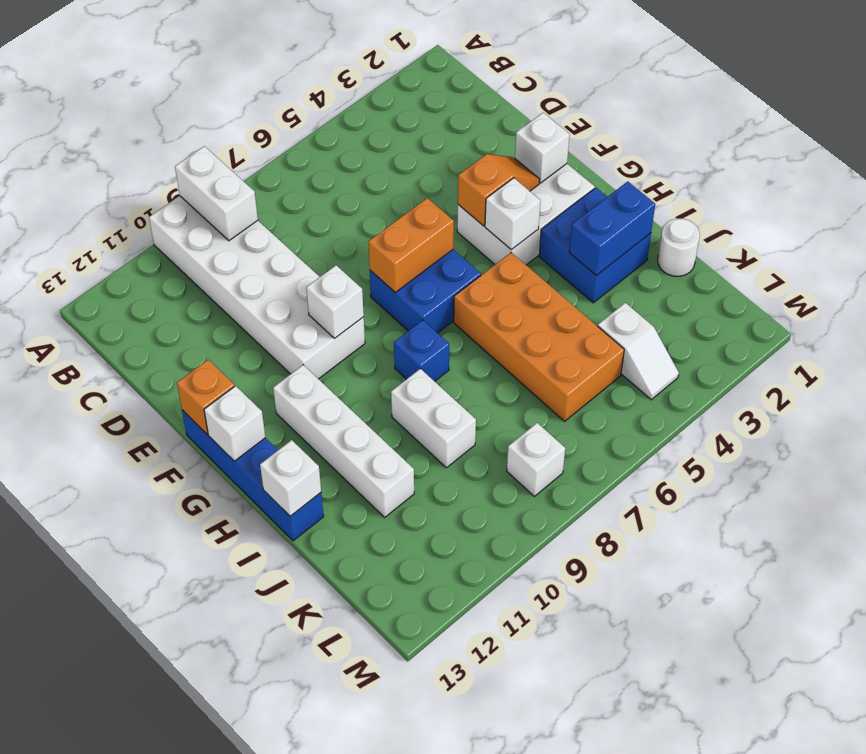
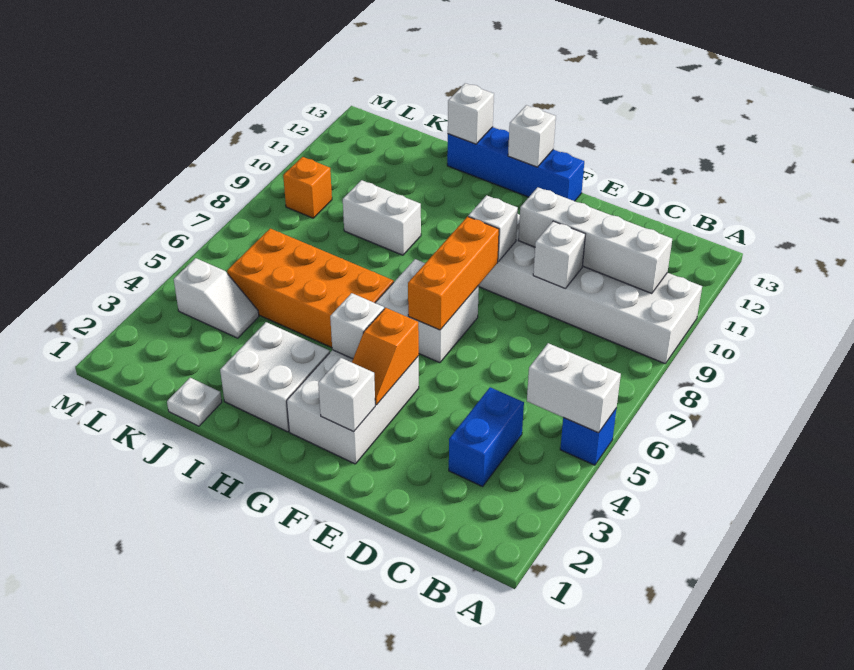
white brick A9:B9 level 2 -> white brick A5:B5 level 2
blue brick F6:G7 level 1 -> white brick F6:G7 level 1
orange brick F6:F7 level 2 -> orange brick F6:F8 level 2
orange brick F13 level 2 -> orange brick L9 level 1
white brick G11:J11 level 1 -> white brick B10:E10 level 2
blue brick H2:I3 level 1 -> white brick H2:I3 level 1
blue brick H8 level 1 -> blue brick A5 level 1
blue brick I2:I3 level 2 -> blue brick C3:C4 level 1
white round brick J1 level 1 -> white plate J1 level 1
white slope K4:L4 level 1 top K -> white slope K4:L4 level 1 top L
white brick L8 level 1 -> white brick D9 level 2

